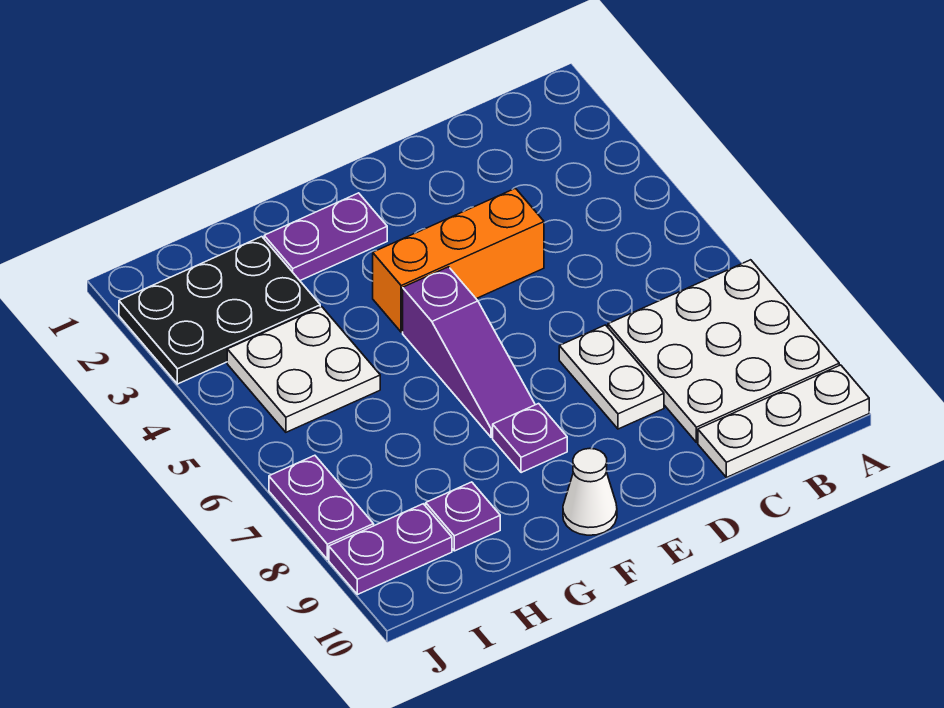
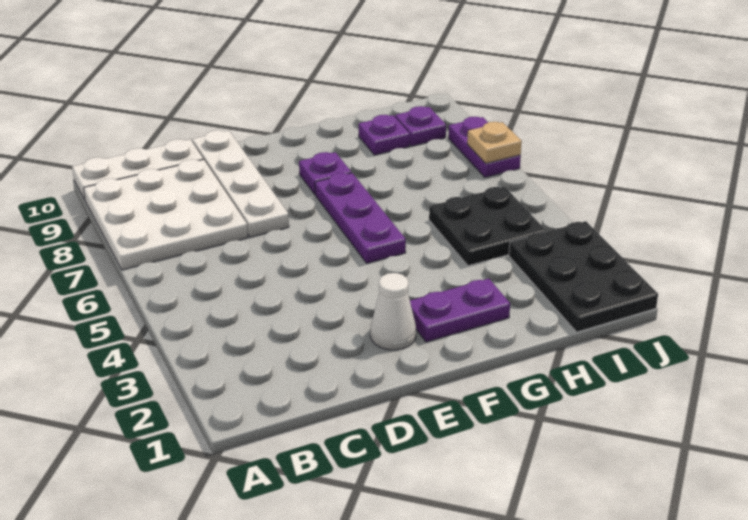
orange brick D4:F4 level 1 -> none
white plate D7:D8 level 1 -> white plate D7:D10 level 1
purple slope F5:F7 level 1 top 5 -> purple plate F5:F7 level 1
white cone F10 level 1 -> white cone E2 level 1
black plate H2:J3 level 1 -> black plate I1:J3 level 1
white plate H4:I5 level 1 -> black plate H4:I5 level 1
purple plate I9:J9 level 1 -> purple plate I9 level 1
none -> tan plate J7 level 2

